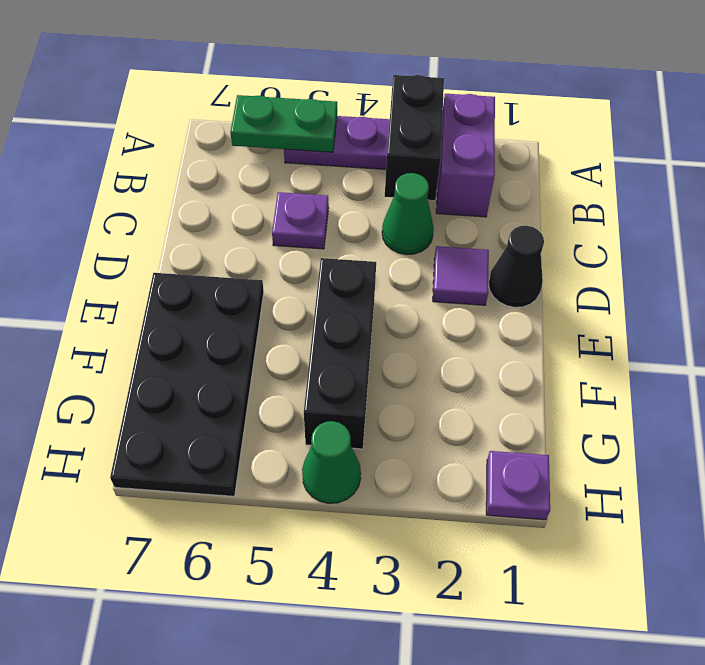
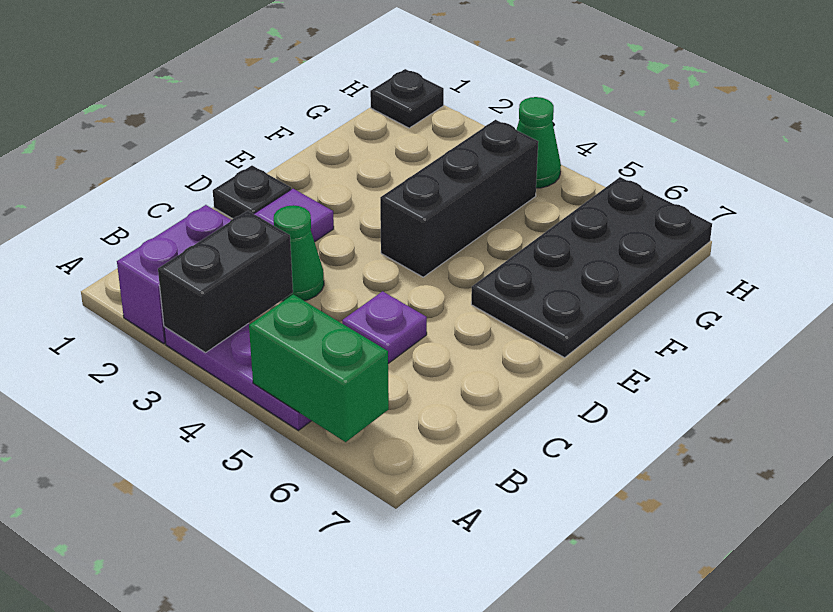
green plate A5:A6 level 2 -> green brick A5:A6 level 2
black cone D1 level 1 -> black plate D1 level 1
purple plate H1 level 1 -> black plate H1 level 1

